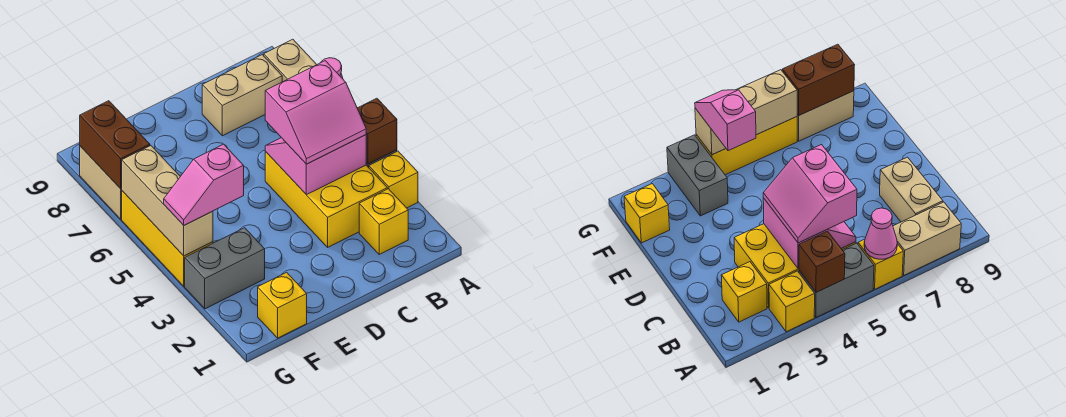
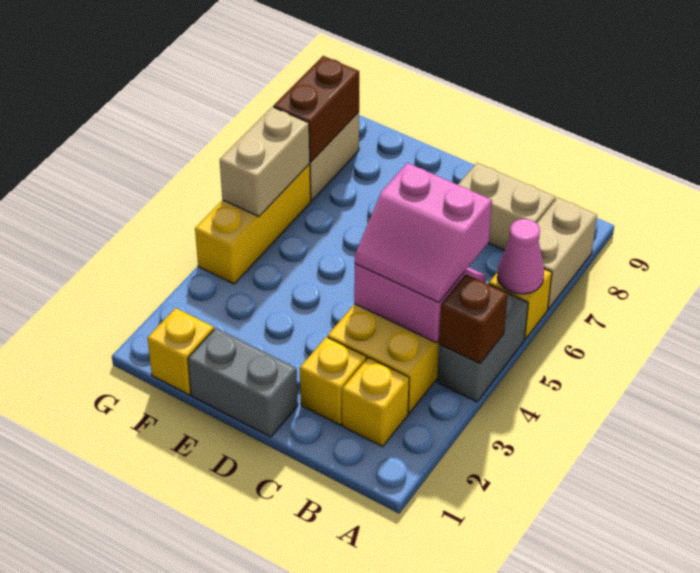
yellow brick A3 level 1 -> yellow brick C2 level 1
grey brick F3:G3 level 1 -> grey brick D1:E1 level 1
pink slope F4:G4 level 3 top F -> none
tan brick G4:G6 level 2 -> tan brick G5:G6 level 2

